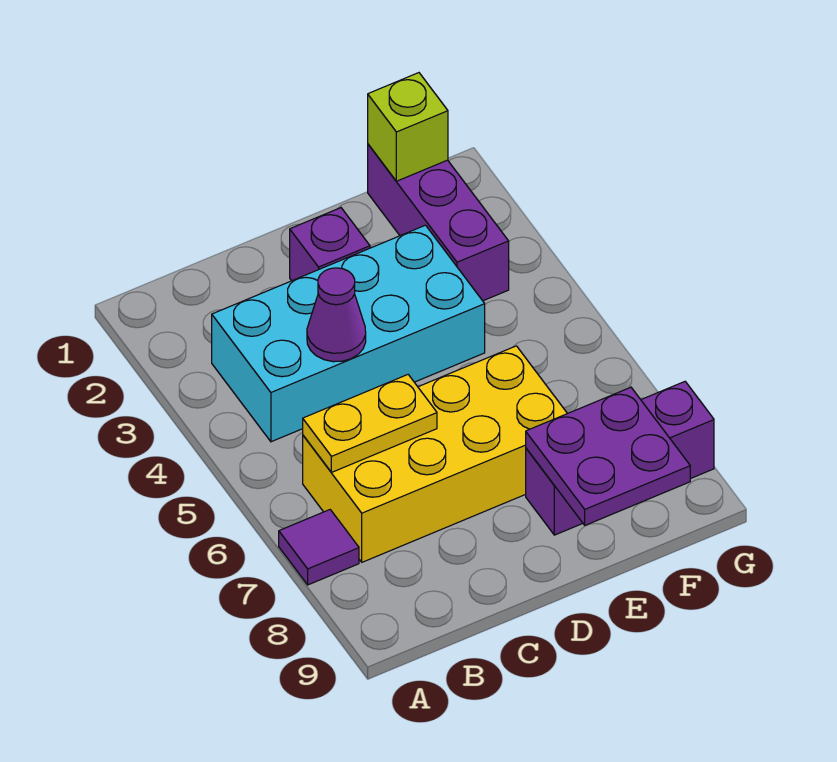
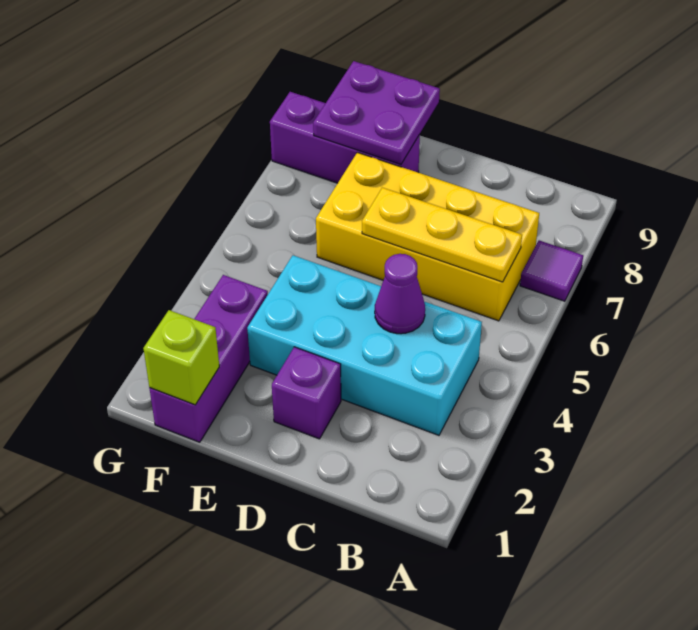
yellow plate B6:C6 level 2 -> yellow plate B6:D6 level 2

